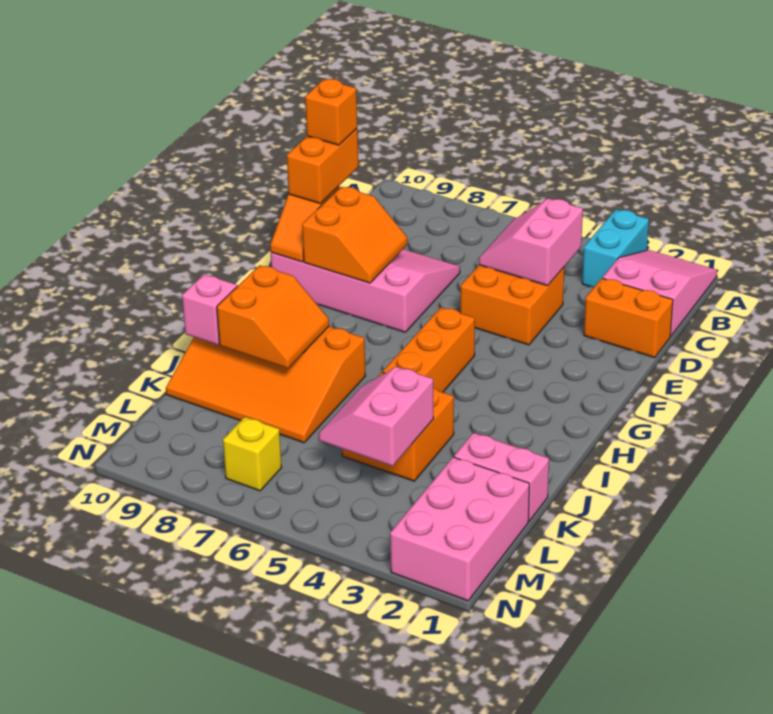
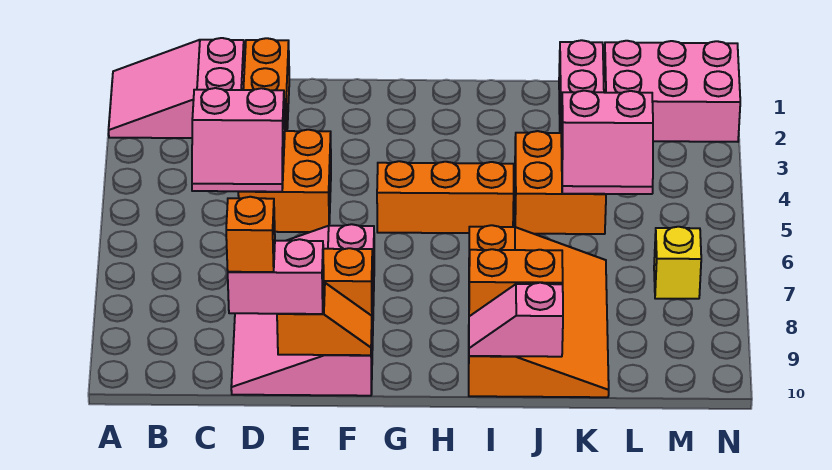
cyan brick A3:B3 level 1 -> none
orange brick D10:E10 level 3 -> pink brick D10:E10 level 3

